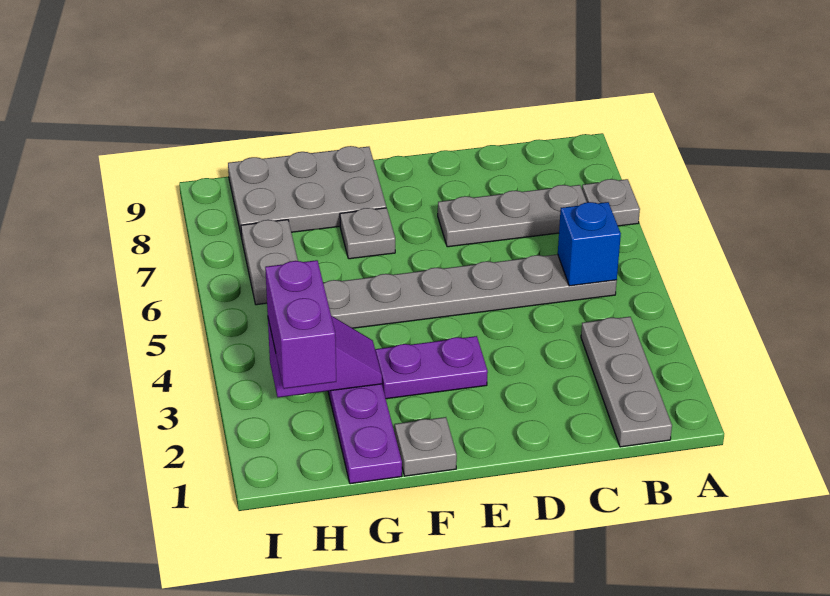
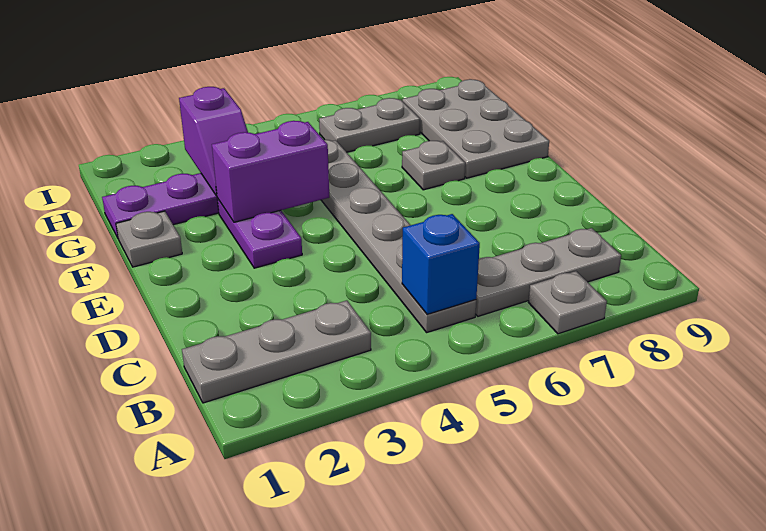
grey plate B7:D7 level 1 -> grey plate B6:B8 level 1
purple brick H2:H3 level 3 -> purple brick F3:F4 level 2

